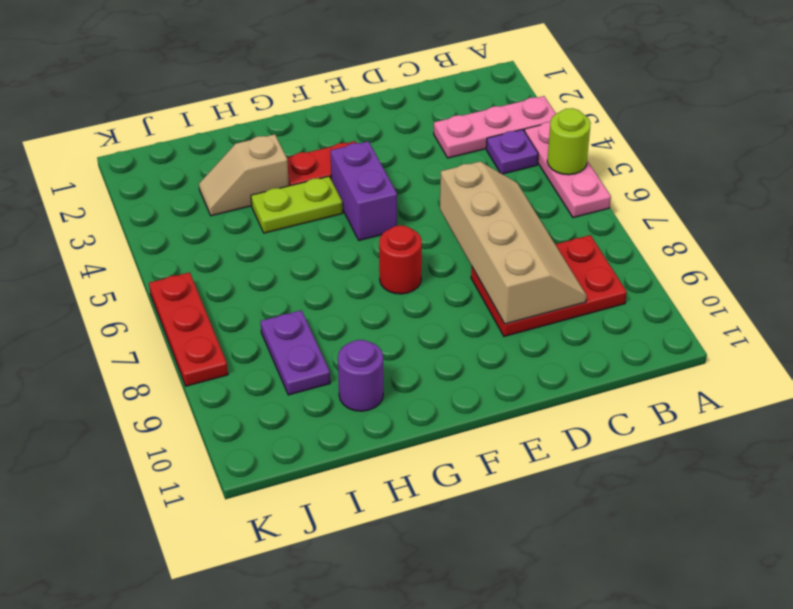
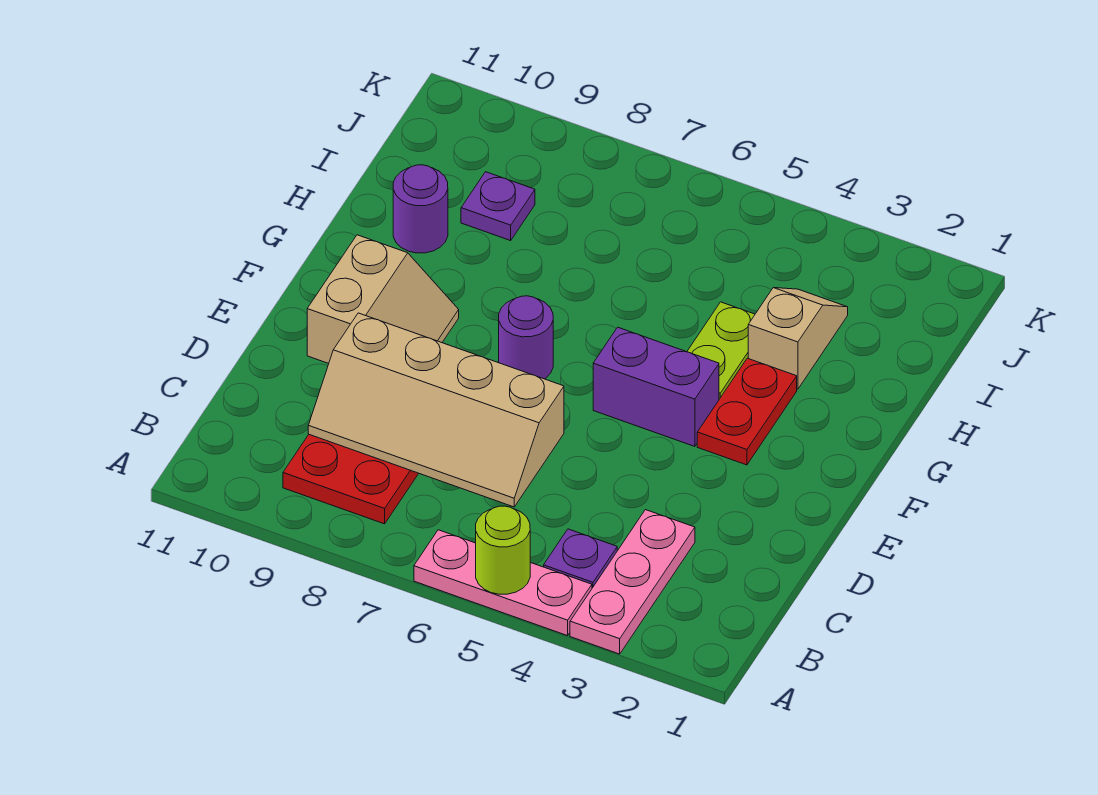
none -> tan slope E9:F10 level 1 top 10
red round brick F7 level 1 -> purple round brick F7 level 1
purple plate I8:I9 level 1 -> purple plate I9 level 1
red plate K6:K8 level 1 -> none

